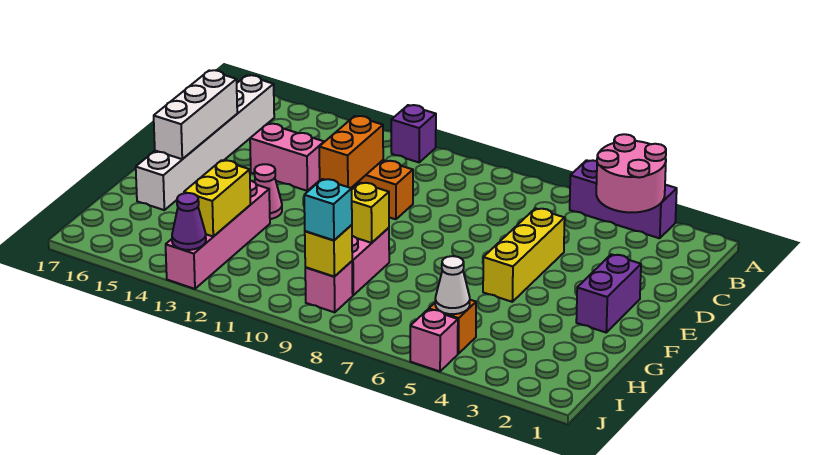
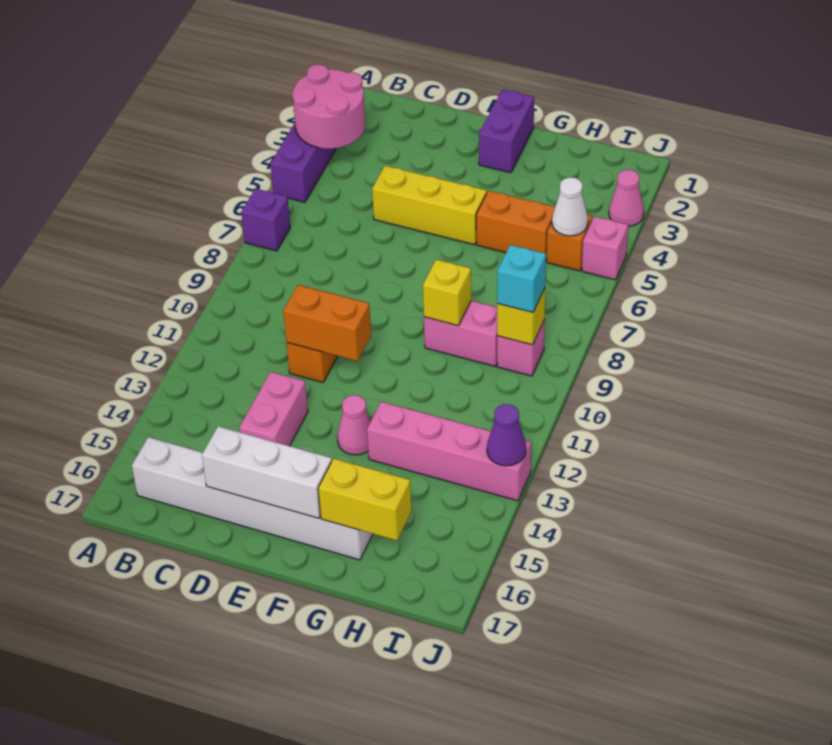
purple brick A11 level 1 -> purple brick A7 level 1
purple brick E2:F2 level 1 -> purple brick F1:F2 level 1
none -> orange brick G5:H5 level 1
yellow brick H13:I13 level 2 -> yellow brick G16:H16 level 2
none -> pink cone J3 level 1

